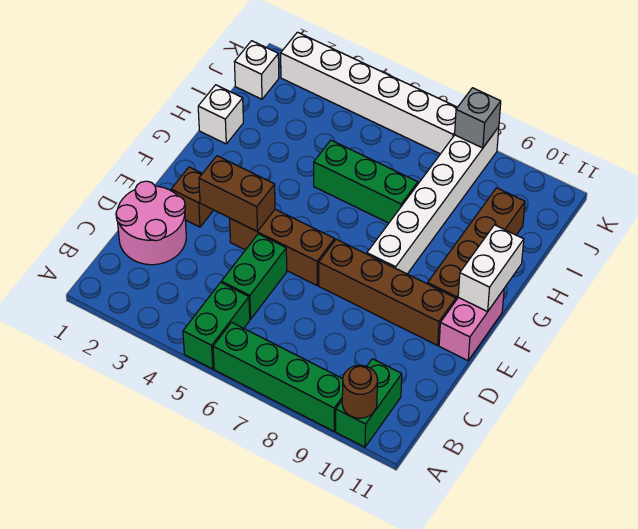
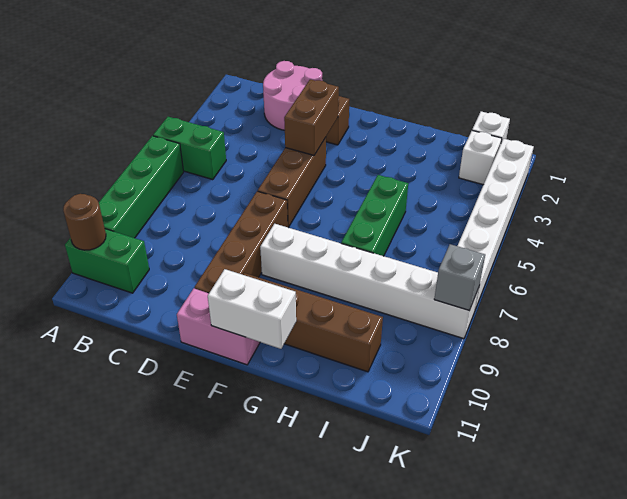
green brick C5:D5 level 1 -> none
white brick H1 level 1 -> white brick J2 level 1

